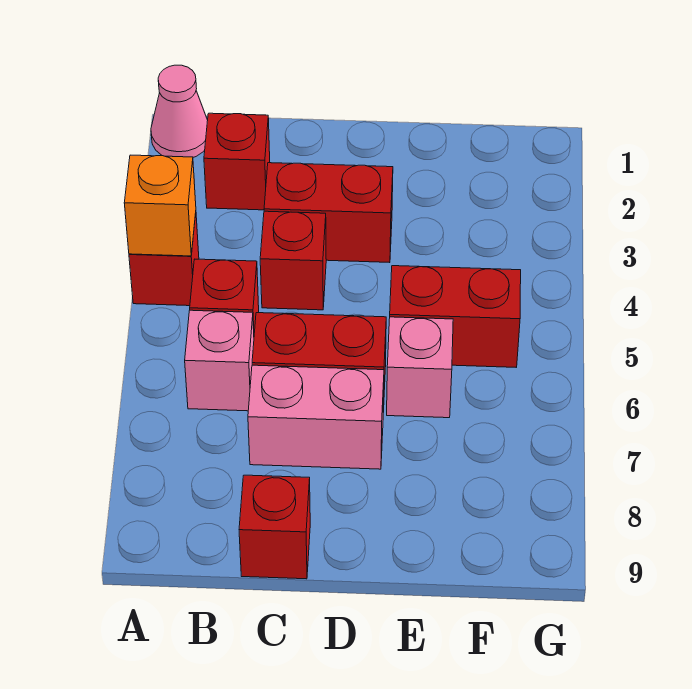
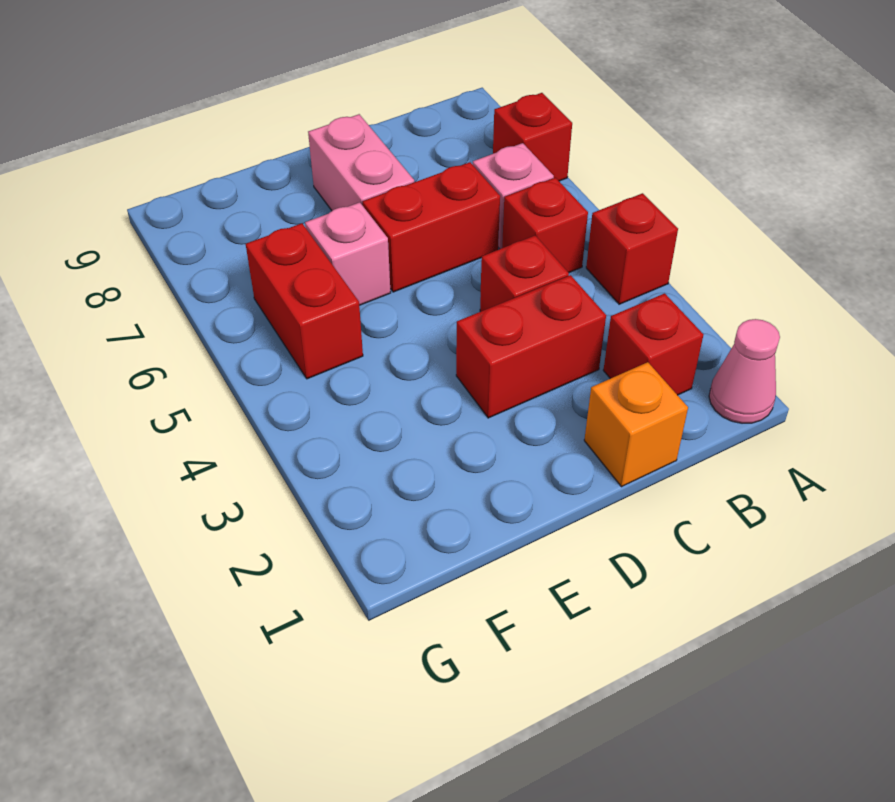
orange brick A4 level 2 -> orange brick C1 level 1
pink brick C7:D7 level 1 -> pink brick D7:D8 level 1
red brick C9 level 1 -> red brick A7 level 1
red brick E5:F5 level 1 -> red brick F5:F6 level 1

